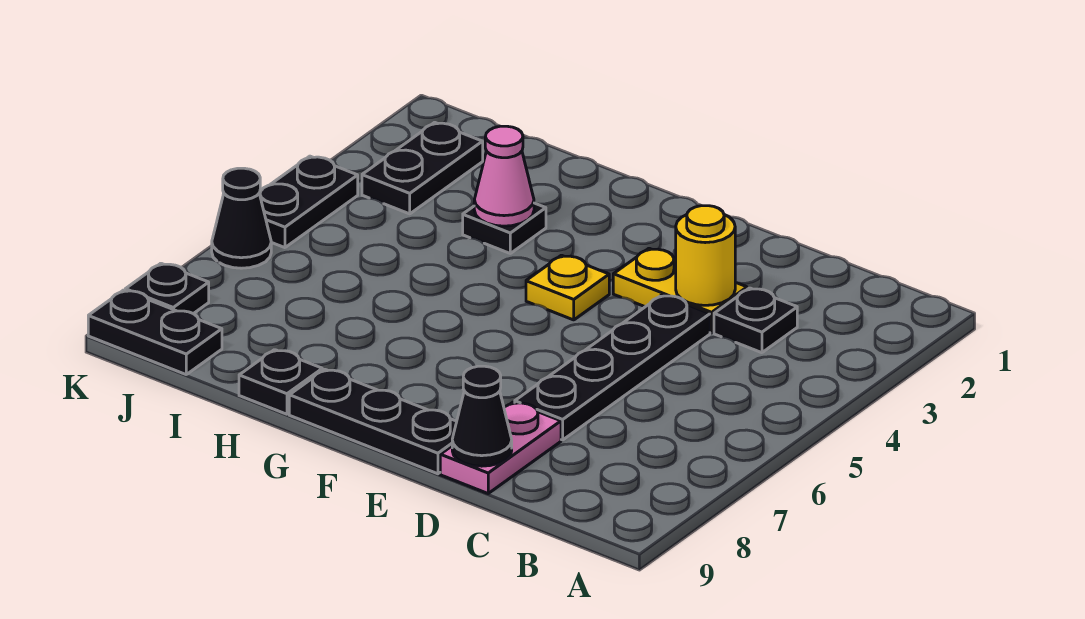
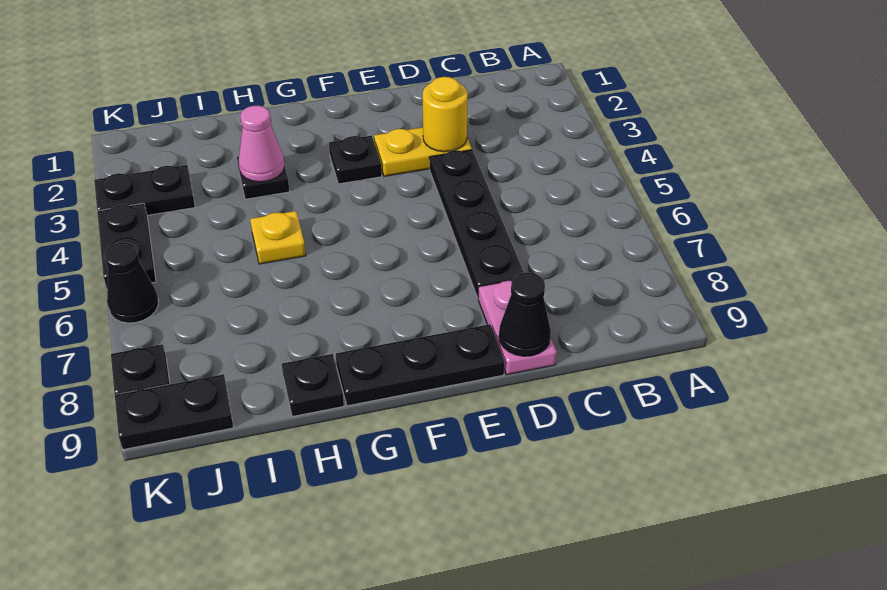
black plate C3 level 1 -> black plate F3 level 1
yellow plate F4 level 1 -> yellow plate H5 level 1
black plate J2:J3 level 1 -> black plate J3:K3 level 1

